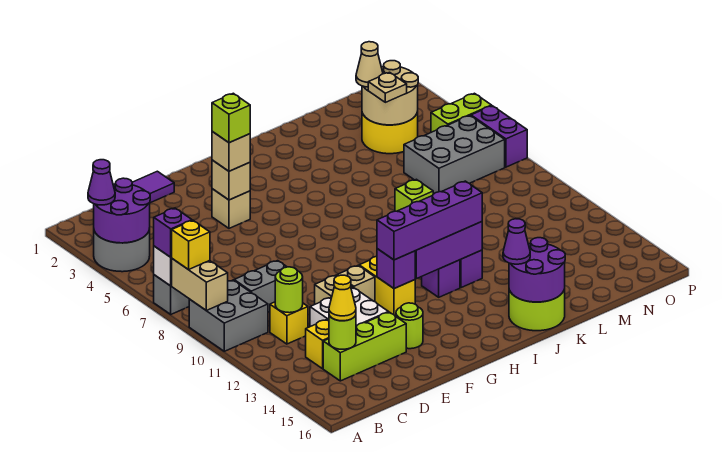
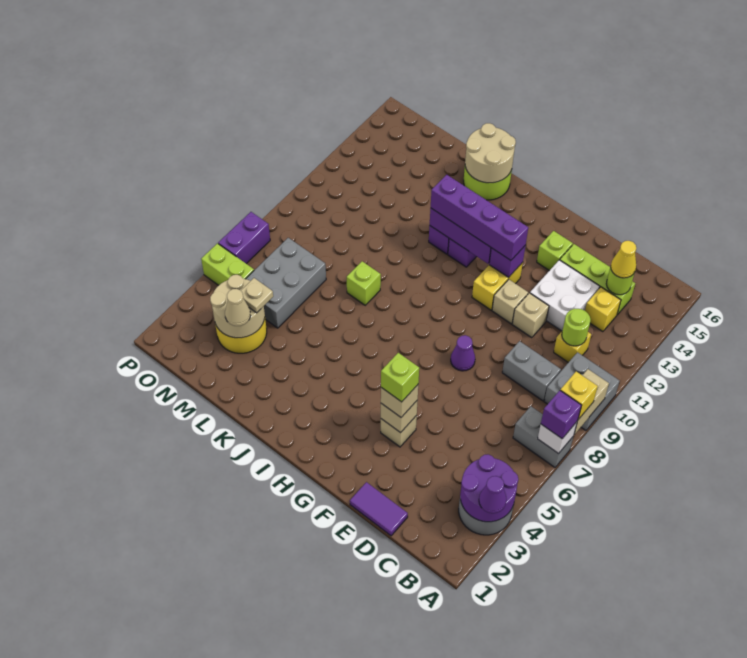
lime round brick F14 level 1 -> lime brick F14 level 1
purple round brick J15:K16 level 2 -> tan round brick J15:K16 level 2
purple cone J15 level 3 -> purple cone F8 level 1
grey brick M6:O7 level 1 -> grey brick M5:N7 level 1

